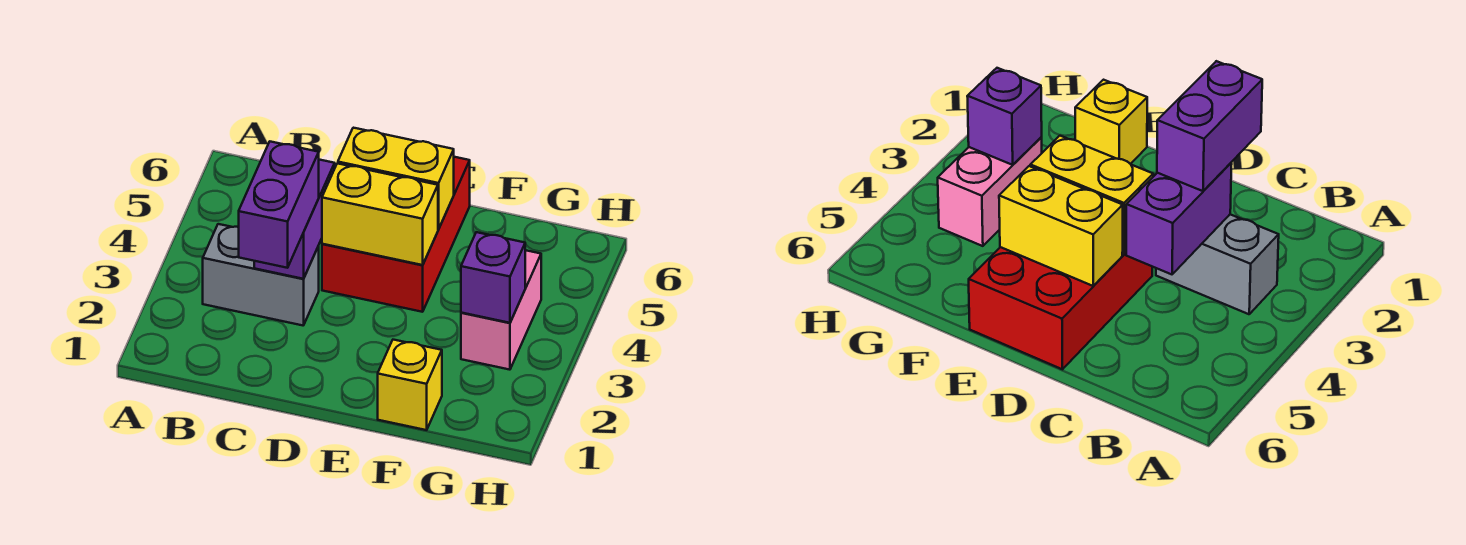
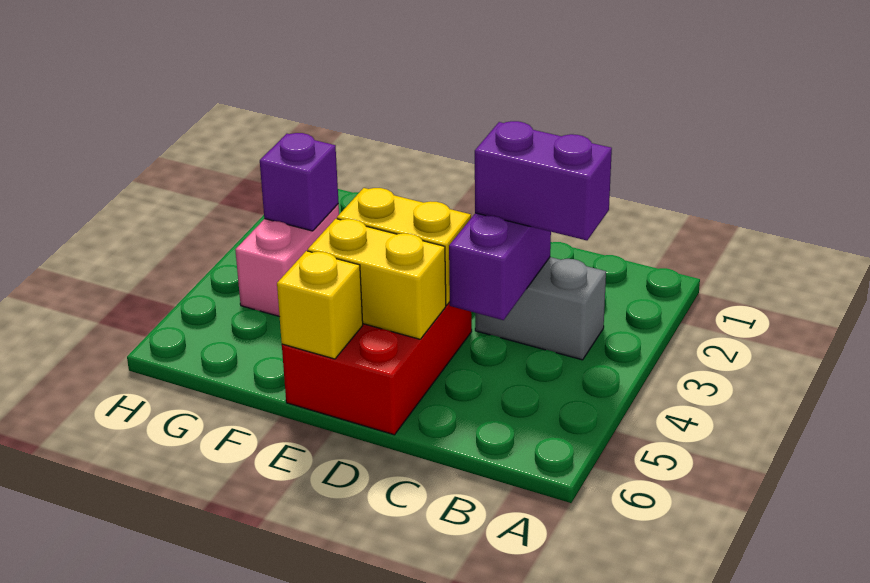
purple brick C2:C3 level 3 -> purple brick B3:C3 level 3
yellow brick F1 level 1 -> yellow brick E6 level 2

